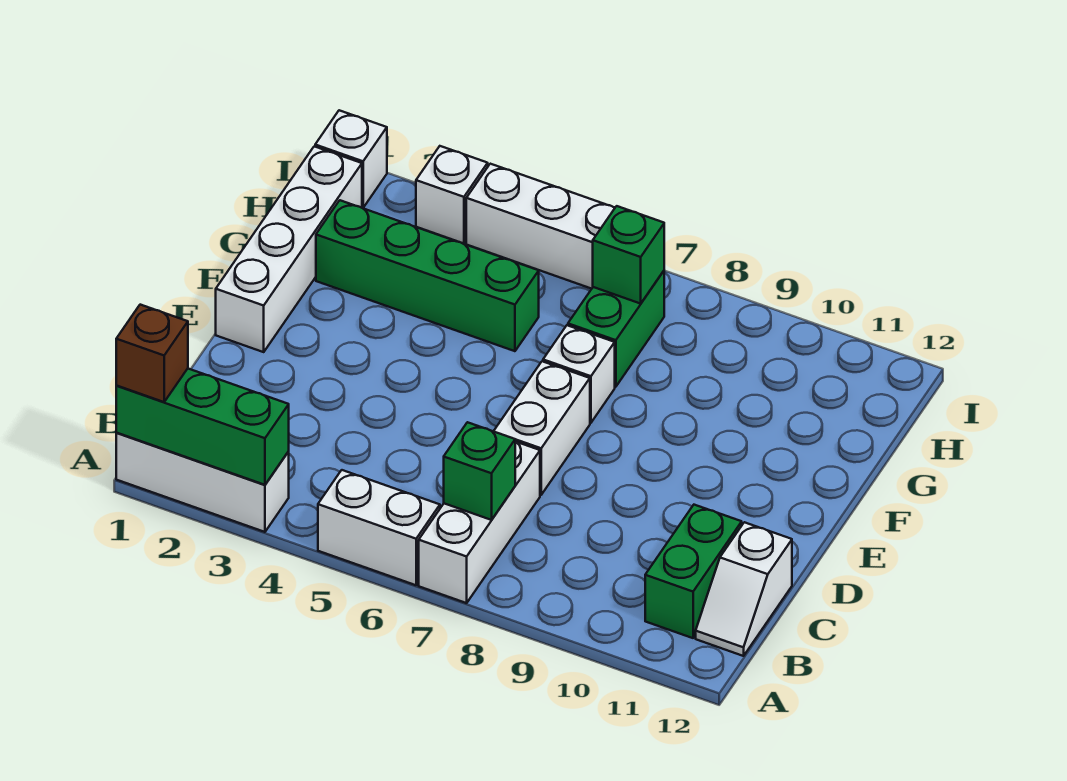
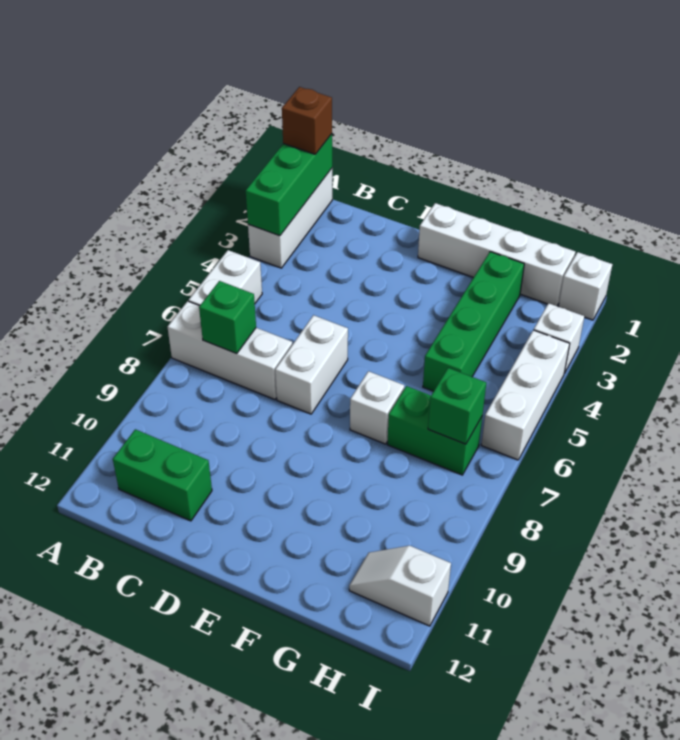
white slope B12:C12 level 1 top C -> white slope H11:I11 level 1 top I
white brick D7:E7 level 1 -> white brick D6:D7 level 1

